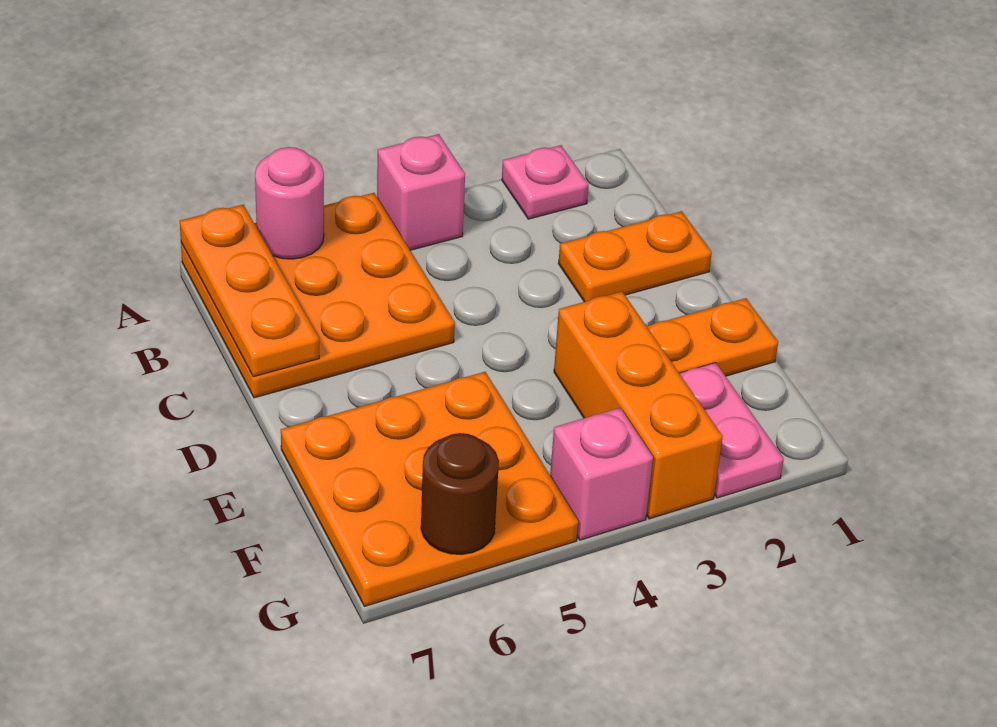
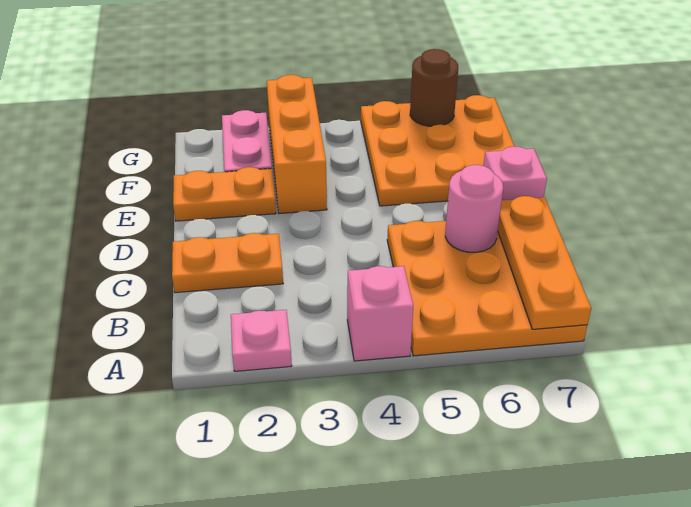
pink round brick A6 level 2 -> pink round brick C6 level 2
pink brick G4 level 1 -> pink brick D7 level 1

